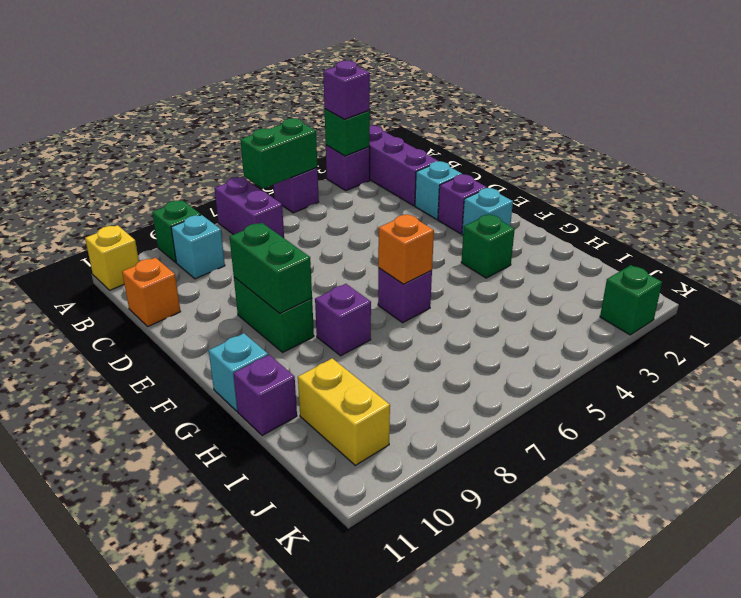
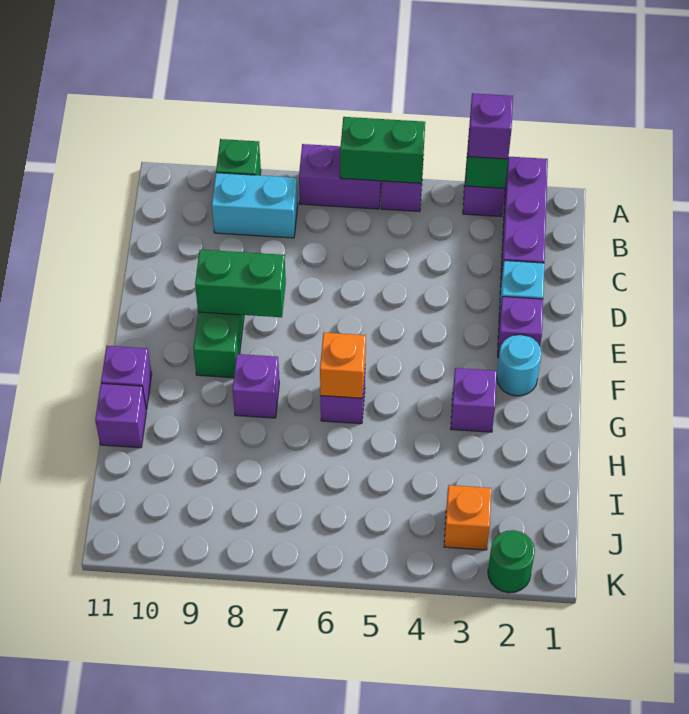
purple brick A7:B7 level 1 -> purple brick A6:A7 level 1
yellow brick A11 level 1 -> none
cyan brick B9 level 1 -> cyan brick B8:B9 level 1
orange brick C11 level 1 -> orange brick J3 level 1
green brick E9:F9 level 2 -> green brick E8:E9 level 2
cyan brick F2 level 1 -> cyan round brick F2 level 1
green brick G3 level 1 -> purple brick G3 level 1
cyan brick G11 level 1 -> purple brick G11 level 1
yellow brick I10:J10 level 1 -> none
green brick K2 level 1 -> green round brick K2 level 1

